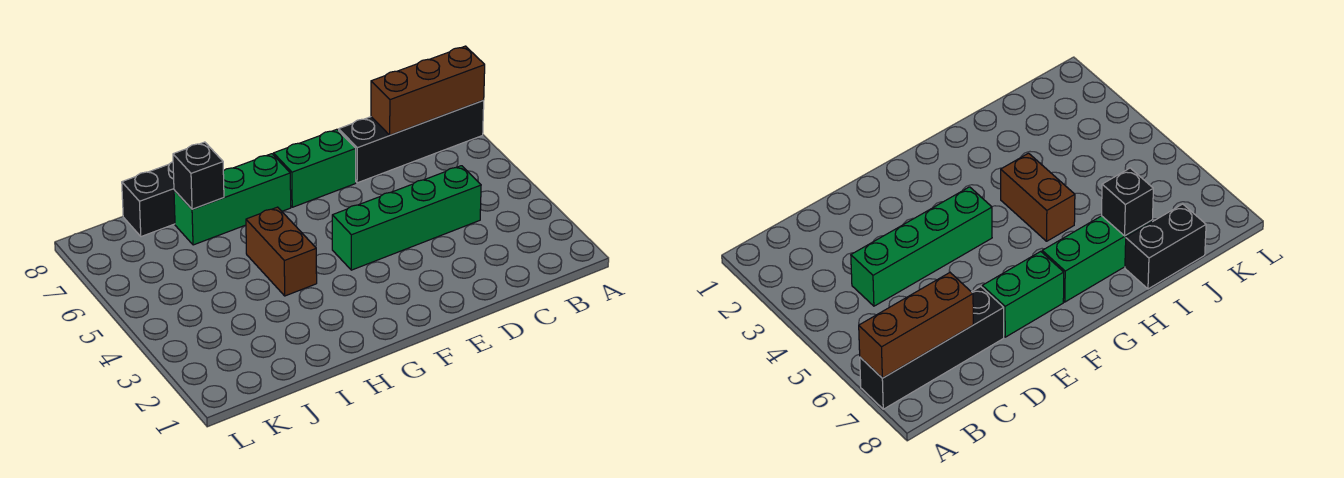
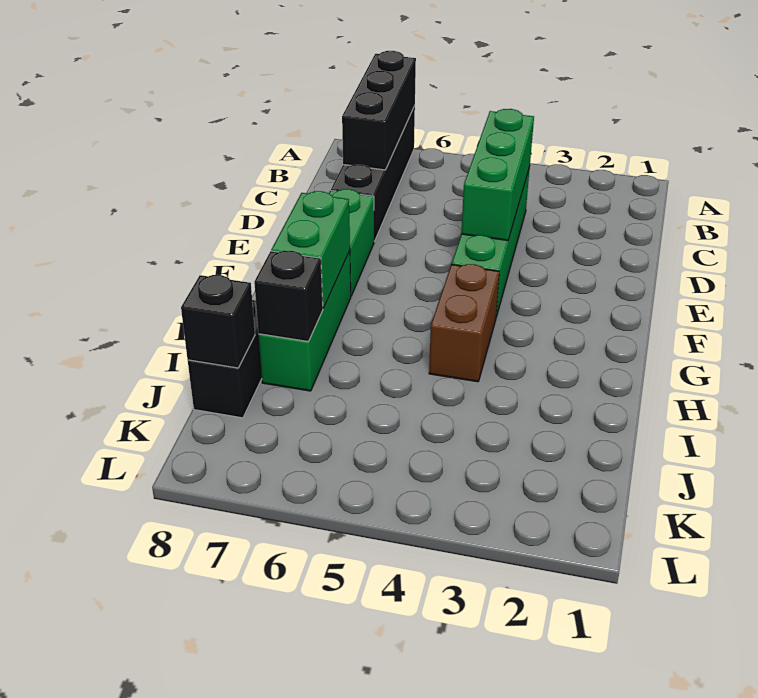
brown brick A7:C7 level 2 -> black brick A7:C7 level 2
none -> green brick C4:E4 level 2
none -> green brick G7:H7 level 2
brown brick H4:H5 level 1 -> brown brick G4:H4 level 1
none -> black brick J8 level 2

